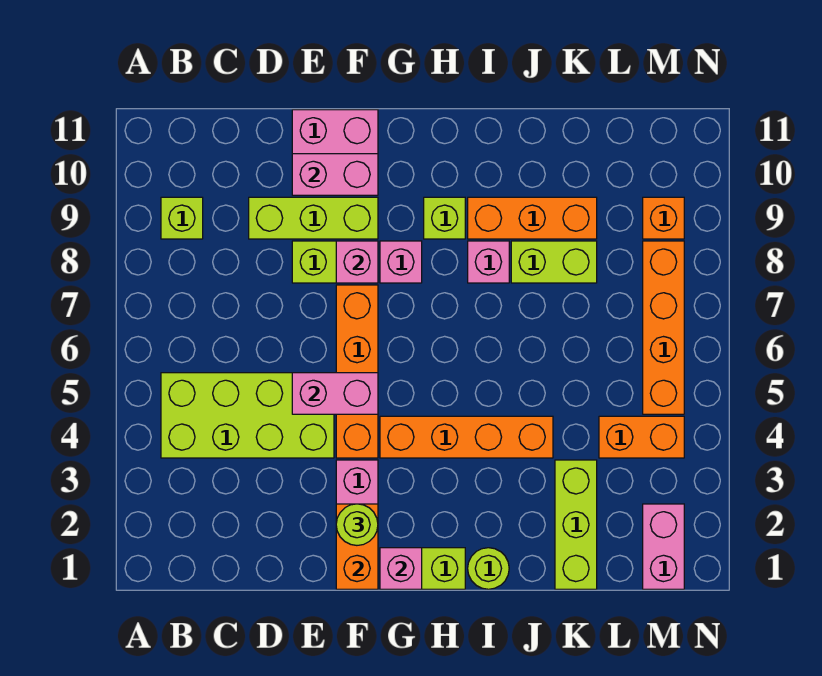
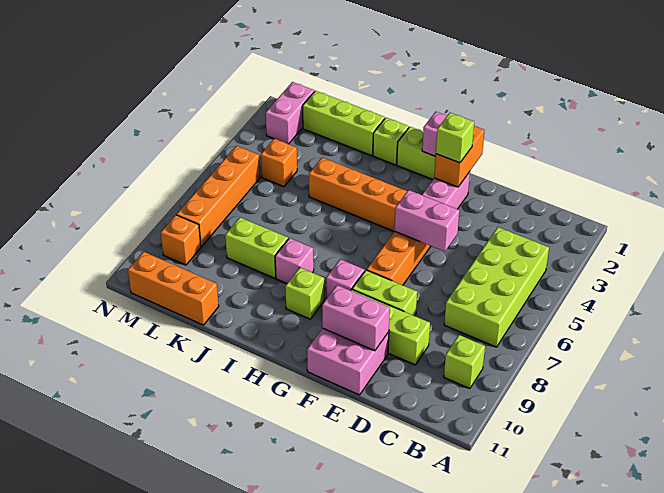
lime brick B4:E5 level 1 -> lime brick B4:C7 level 1
lime round brick F2 level 3 -> lime brick F2 level 3
pink brick F8 level 2 -> none
lime round brick I1 level 1 -> lime brick I1 level 1
orange brick I9:K9 level 1 -> orange brick K11:M11 level 1
lime brick K1:K3 level 1 -> lime brick J1:L1 level 1
orange brick L4:M4 level 1 -> orange brick L4 level 1

